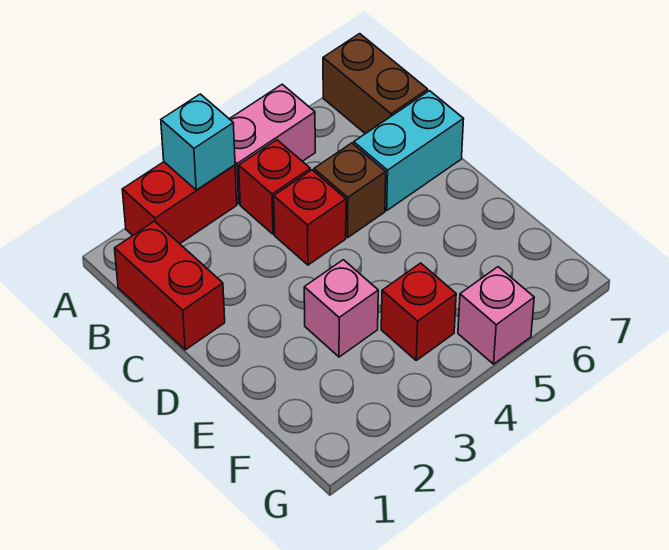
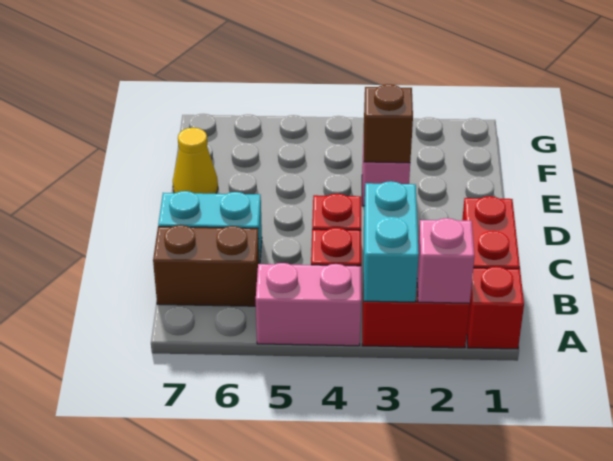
cyan brick A3 level 2 -> cyan brick A3:B3 level 2
brown brick A7:B7 level 1 -> brown brick B6:B7 level 1
brown brick C5 level 1 -> brown brick E3 level 2
none -> yellow cone E7 level 1
red brick F4 level 1 -> red brick A1 level 1
pink brick G5 level 1 -> pink brick A2 level 2

